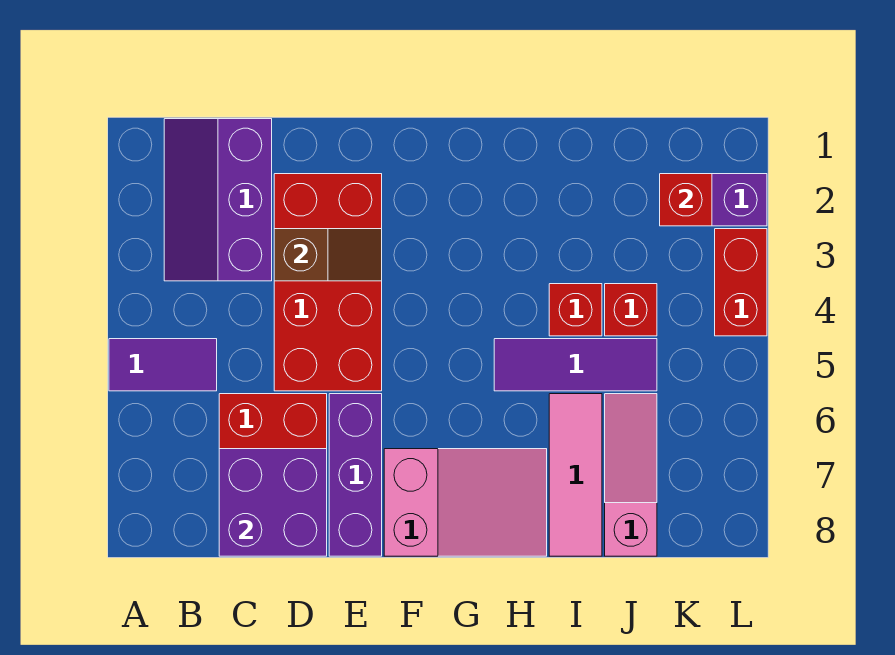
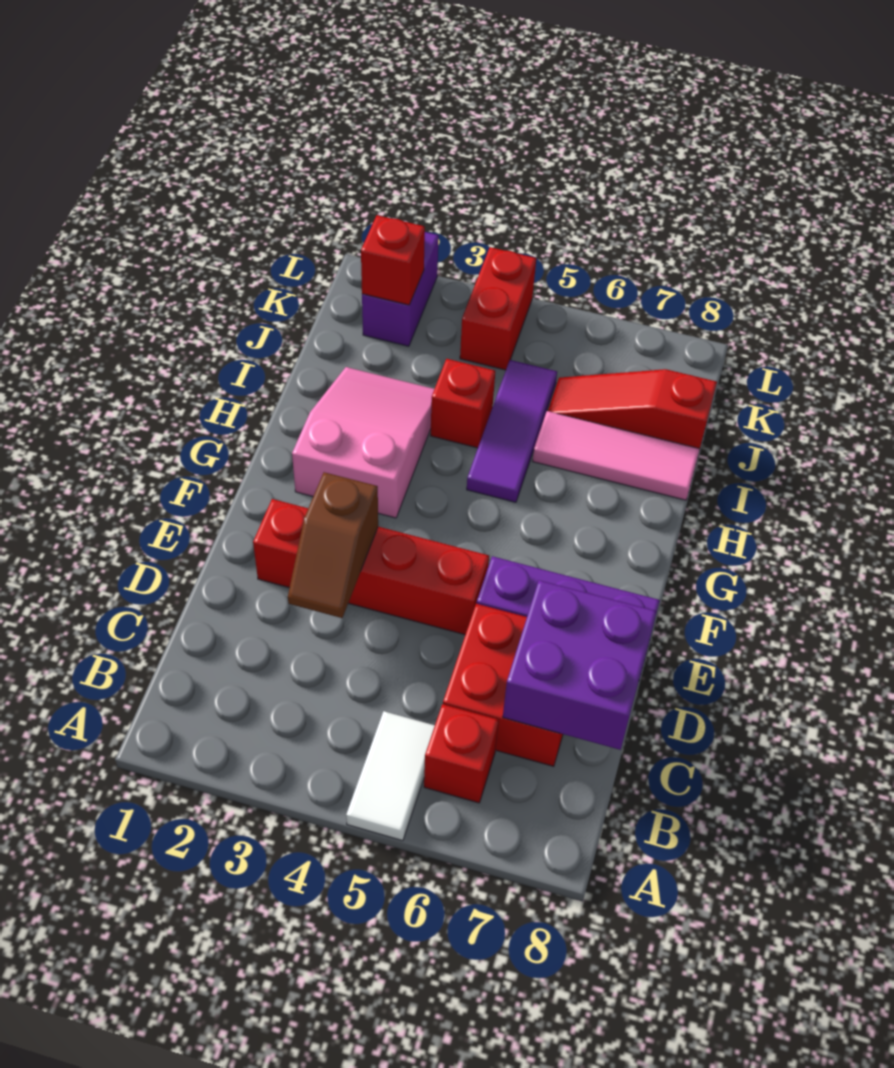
purple tile A5:B5 level 1 -> white tile A5:B5 level 1
purple slope B1:C3 level 1 top C -> none
red brick D2:E5 level 1 -> red brick E2:E5 level 1
brown slope D3:E3 level 2 top D -> brown slope D3:E3 level 2 top E
pink slope F7:H8 level 1 top F -> pink slope G2:I3 level 1 top G
red brick J4 level 1 -> red brick B6 level 1
pink slope J6:J8 level 1 top 8 -> red slope J6:J8 level 1 top 8
red brick L3:L4 level 1 -> red brick K4:L4 level 1

